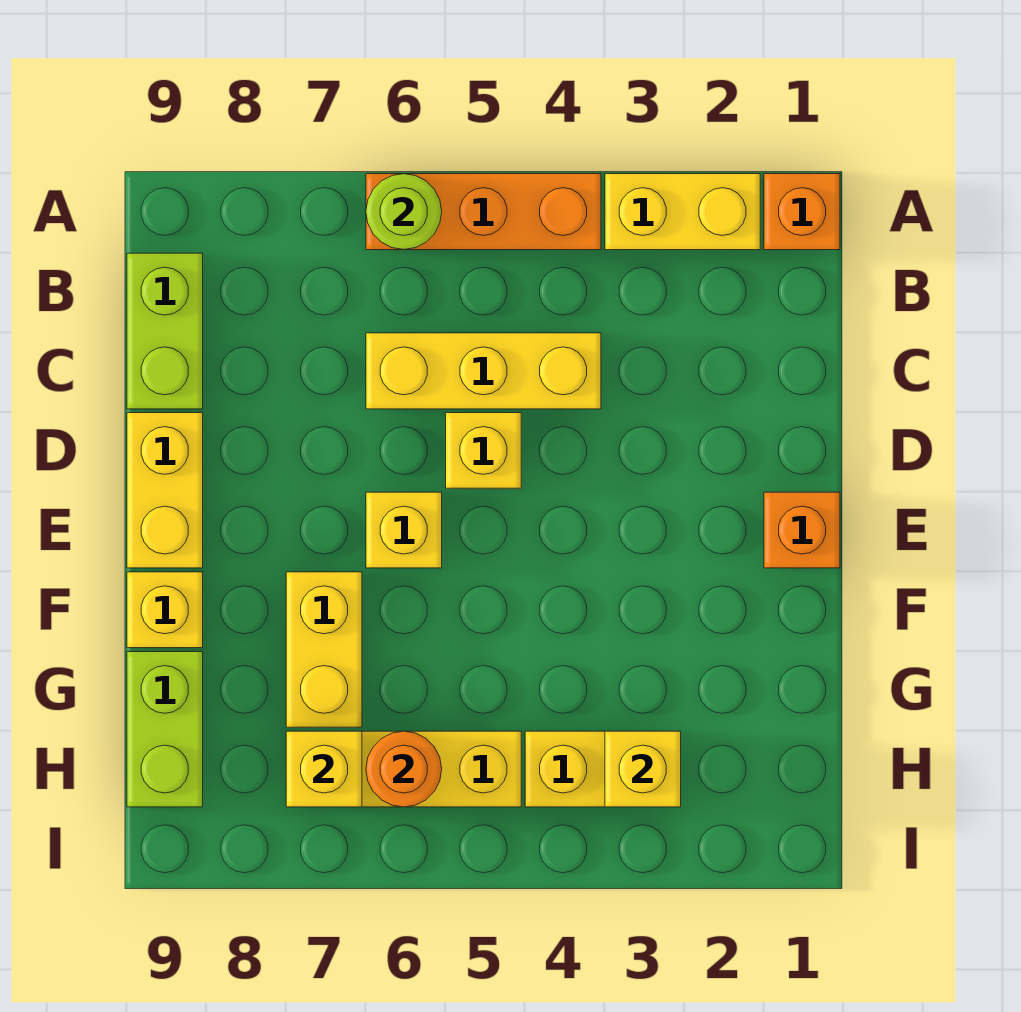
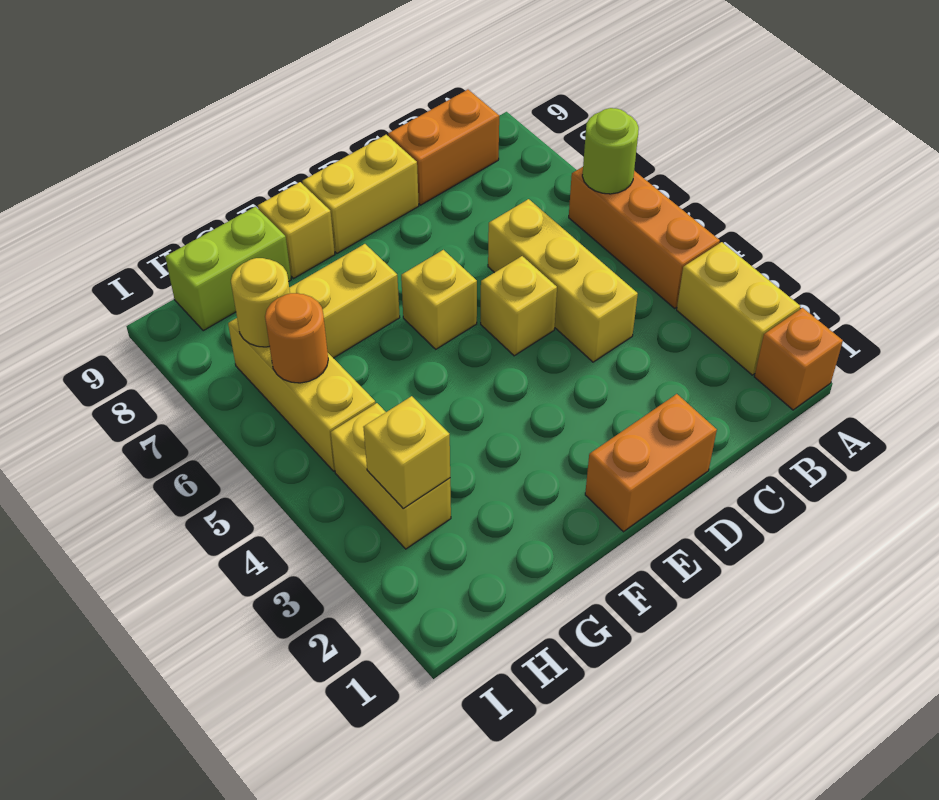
lime brick B9:C9 level 1 -> orange brick B9:C9 level 1
orange brick E1 level 1 -> orange brick D1:E1 level 1
yellow brick H7 level 2 -> yellow round brick H7 level 2

